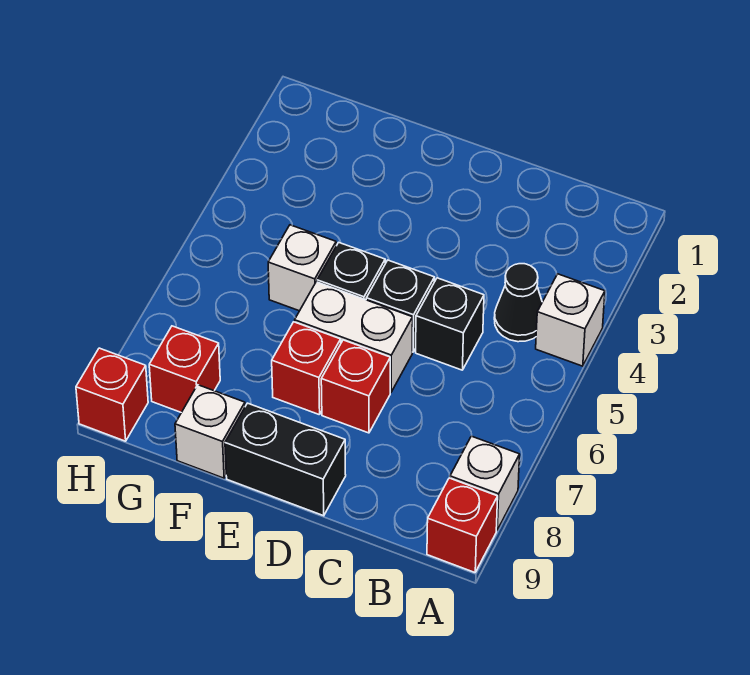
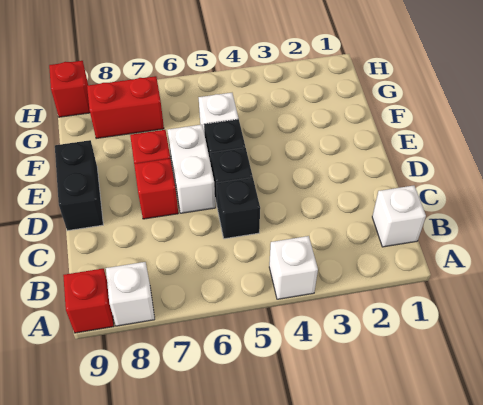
black cone B4 level 1 -> none
white brick F9 level 1 -> white brick B1 level 1
red brick G8 level 1 -> red brick G7:G8 level 1

